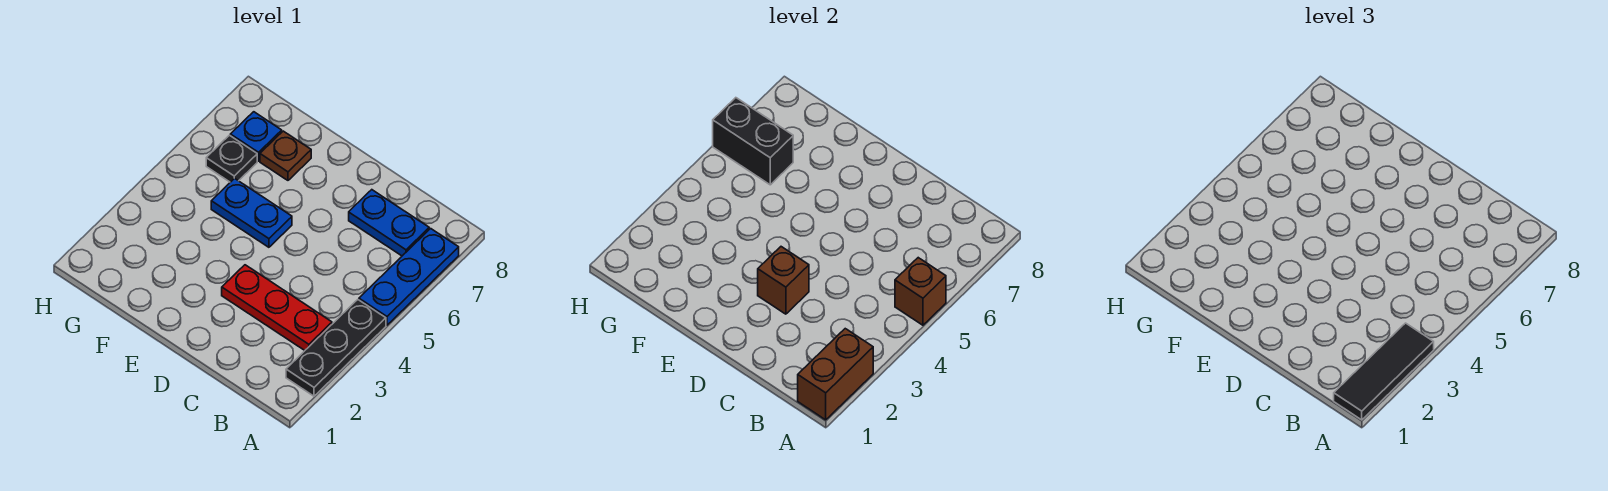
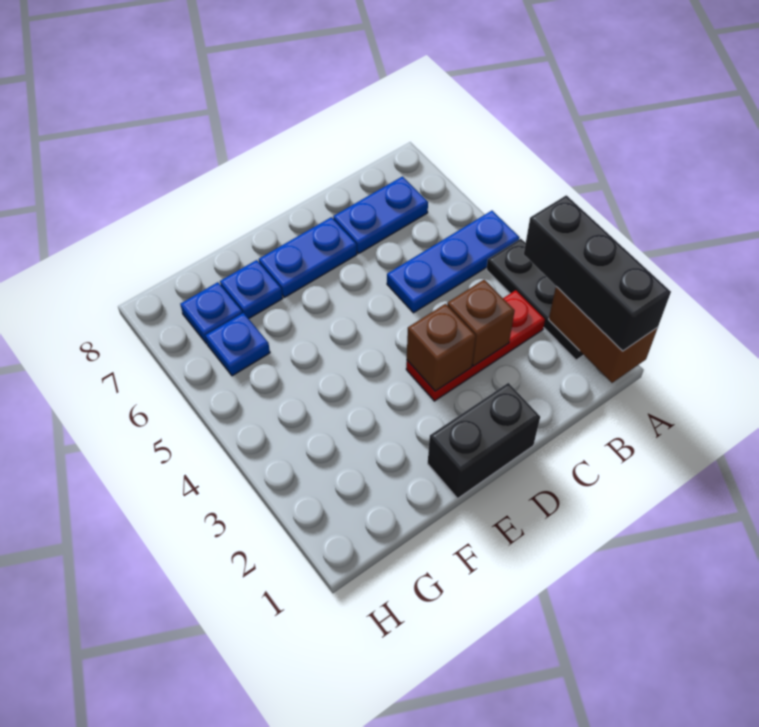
black tile A1:A3 level 3 -> black brick A1:A3 level 3
blue plate A5:A7 level 1 -> blue plate A5:C5 level 1
brown brick A5 level 2 -> brown brick C3 level 2
blue plate E5:F5 level 1 -> blue plate D7:E7 level 1
brown plate F7 level 1 -> blue plate F7 level 1
black plate G6 level 1 -> blue plate G6 level 1
black brick G6:H6 level 2 -> black brick D1:E1 level 1

